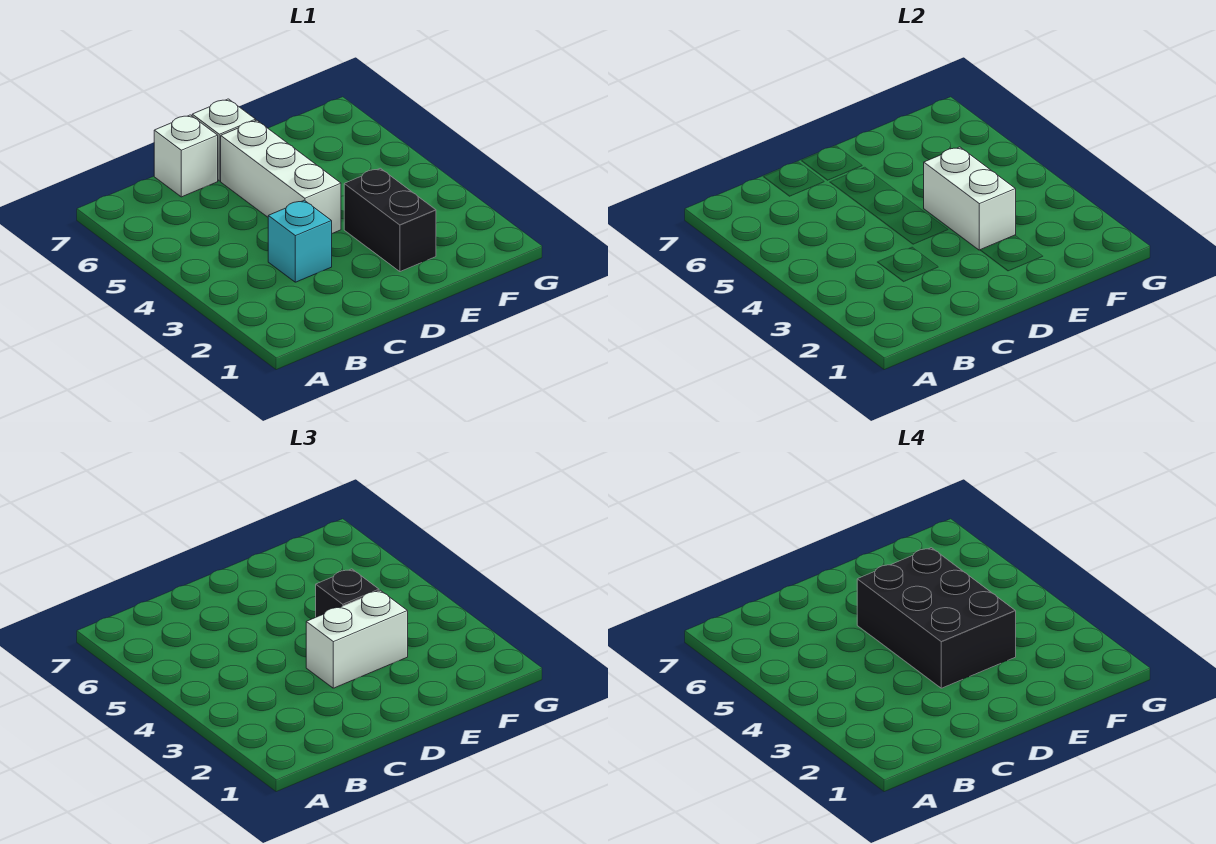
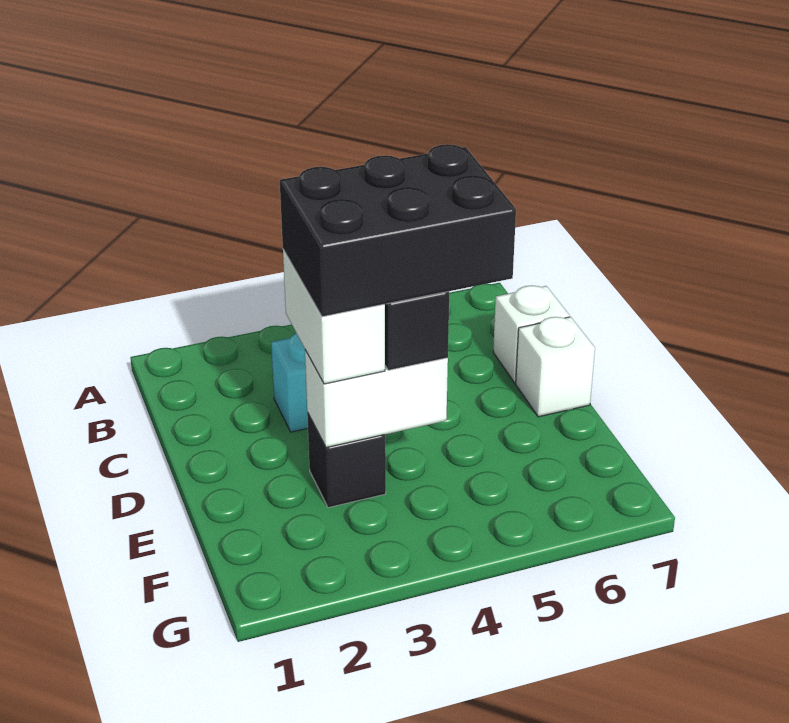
white brick D4:D6 level 1 -> none
black brick E2:E3 level 1 -> black brick E3 level 1

